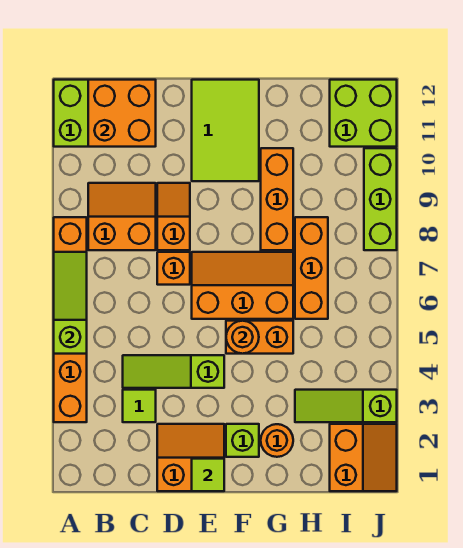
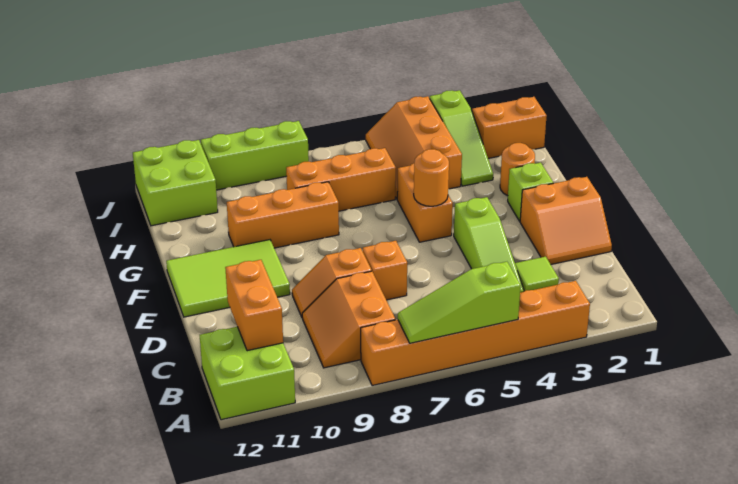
orange brick B11:C12 level 2 -> orange brick B11:C11 level 2
orange slope D1:E2 level 1 top 1 -> orange slope D1:E2 level 1 top E
lime tile E1 level 2 -> none
orange slope E6:G7 level 1 top 6 -> orange slope H4:J5 level 1 top 4

